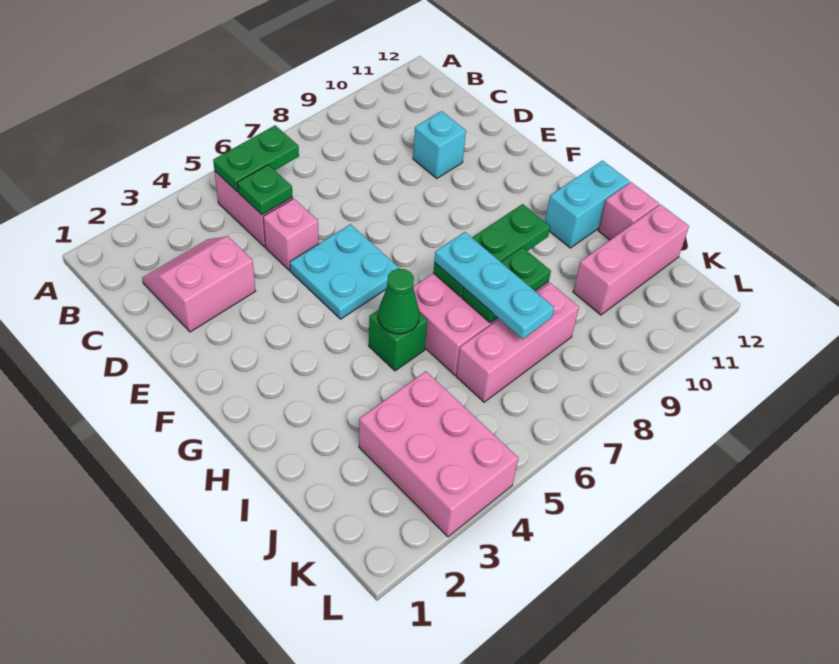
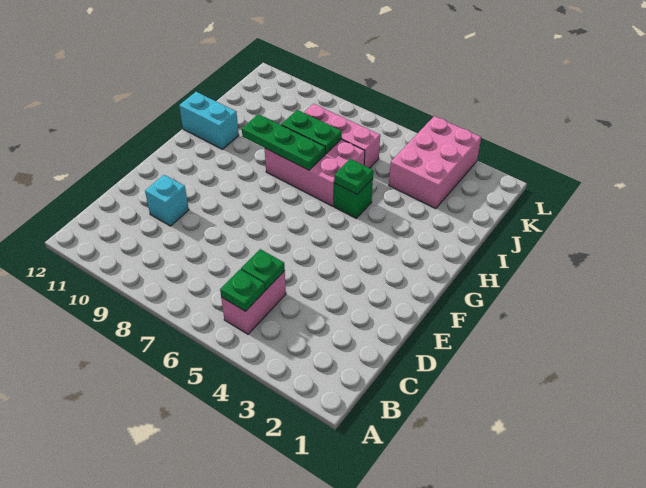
green plate B5:B6 level 2 -> green plate B5 level 2
pink slope C2:D3 level 1 top D -> none
pink brick D5 level 1 -> none
cyan plate E5:F6 level 1 -> none
green cone H5 level 2 -> green plate H5 level 2
cyan plate H7:J7 level 3 -> none
pink brick I12 level 1 -> none
pink brick J10:J12 level 1 -> none

